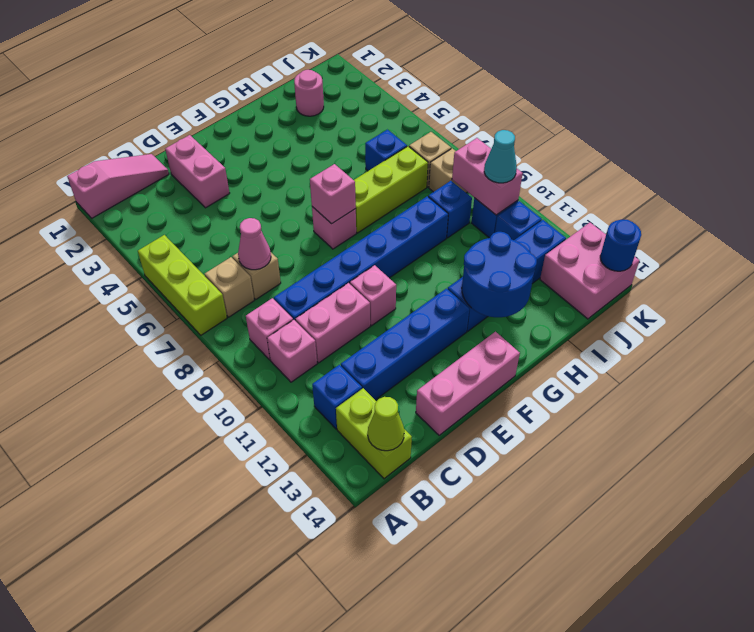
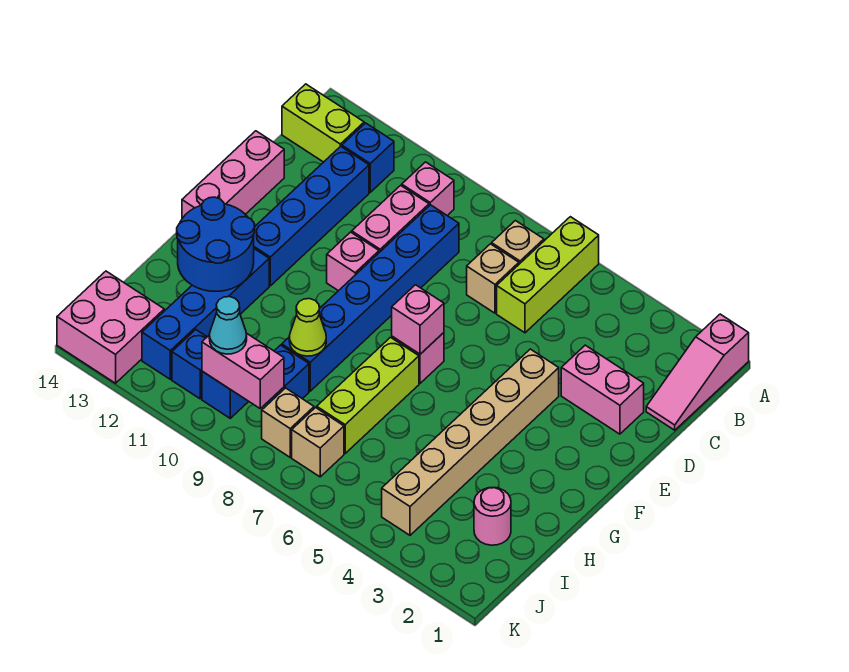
lime brick A5:A7 level 1 -> lime brick A6:C6 level 1
pink brick B9 level 1 -> none
lime cone B14 level 2 -> lime cone H9 level 2
pink cone C7 level 2 -> none
none -> tan brick E4:J4 level 1
blue brick I6 level 1 -> none
blue round brick K14 level 2 -> none

